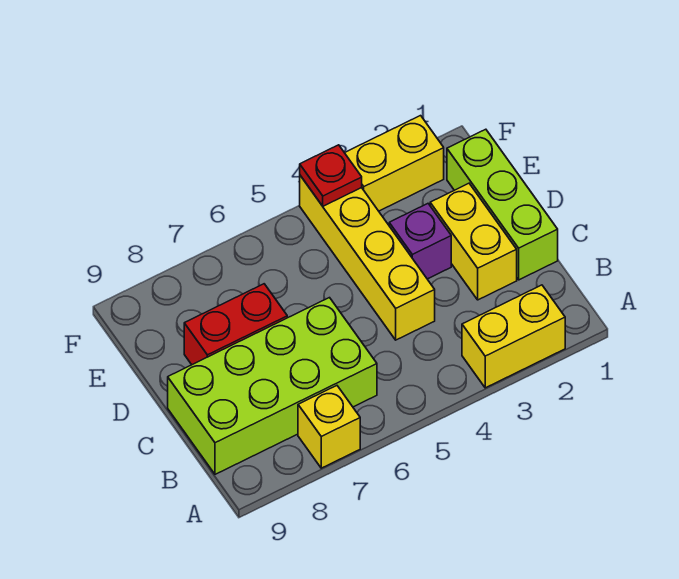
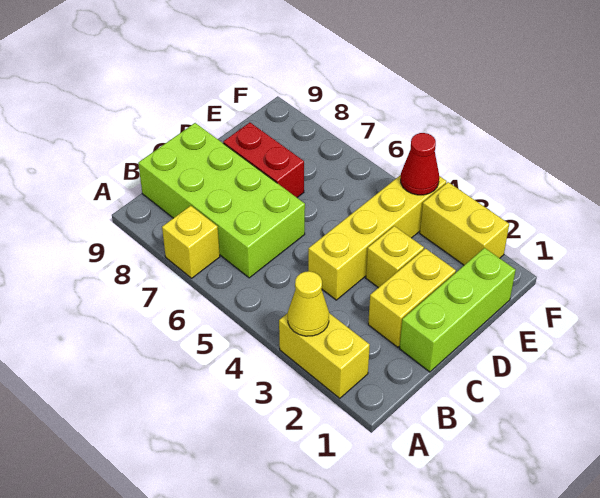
none -> yellow cone A3 level 2
purple brick D3 level 1 -> yellow brick D3 level 1
red plate F4 level 2 -> red cone F4 level 2

